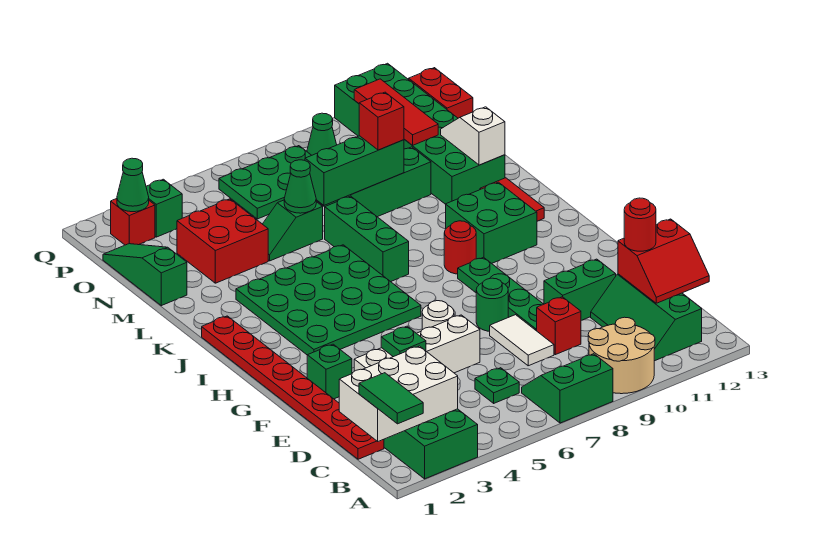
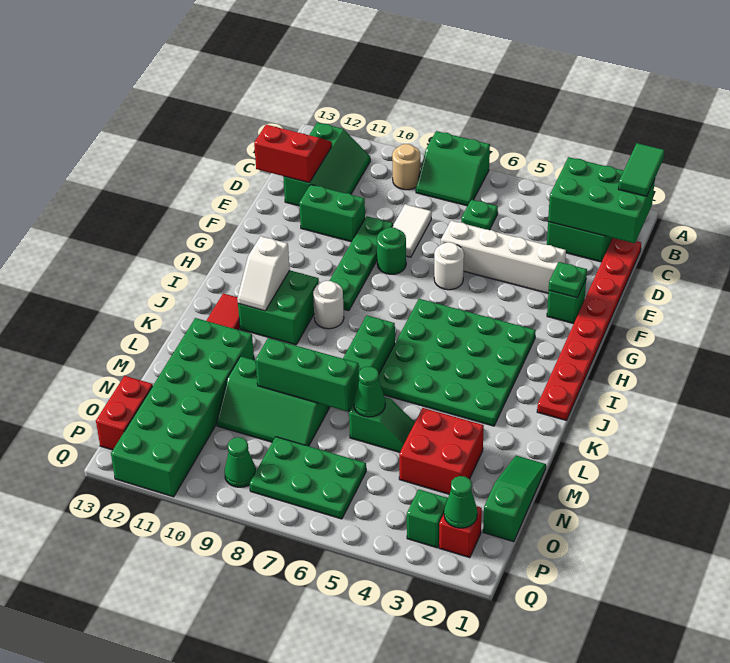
tan round brick A9:B10 level 1 -> tan round brick B9 level 1
white brick B1:C3 level 2 -> green brick B1:C3 level 2
red brick D9 level 1 -> none
red round brick D12 level 3 -> none
green plate E4 level 2 -> green plate F2 level 2
red round brick I9 level 1 -> white round brick I9 level 1
white slope L12:M12 level 2 top L -> white slope I11:J11 level 2 top I
green slope M1:O1 level 1 top M -> green slope M1:O1 level 1 top O
red brick M9 level 3 -> none
red tile N11:P11 level 2 -> none

